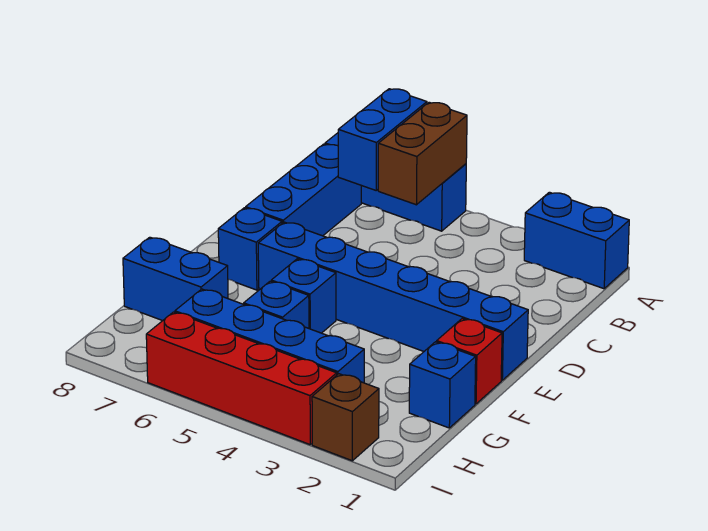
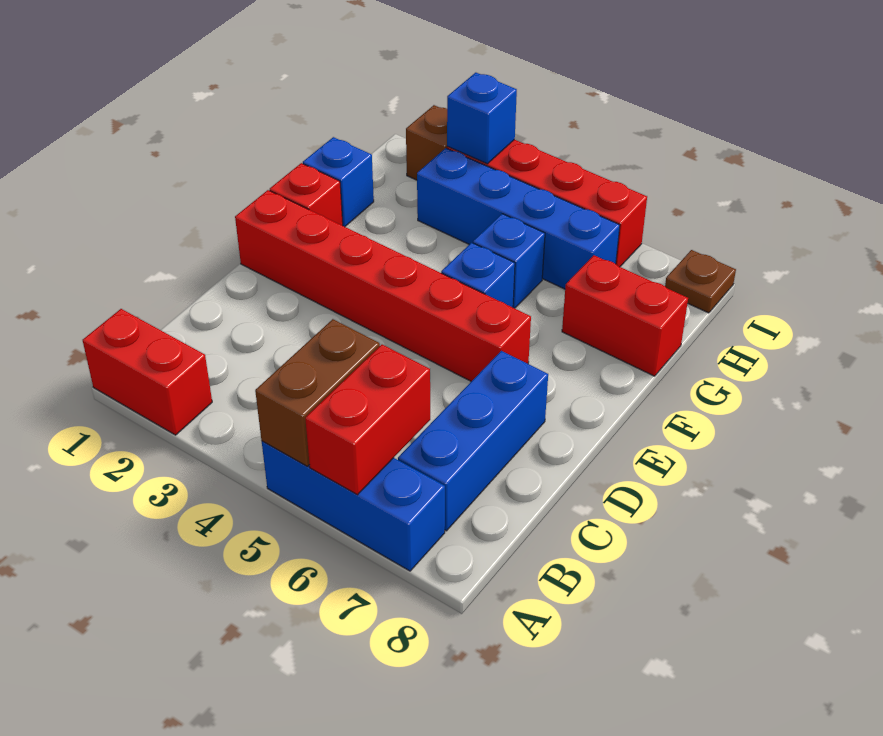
blue brick A1:A2 level 1 -> red brick A1:A2 level 1
blue brick A6:B6 level 2 -> red brick A6:B6 level 2
blue brick E1:E6 level 1 -> red brick E1:E6 level 1
blue brick E7 level 1 -> blue brick I3 level 2
blue brick G7:G8 level 1 -> red brick G7:G8 level 1
none -> brown plate I8 level 1

